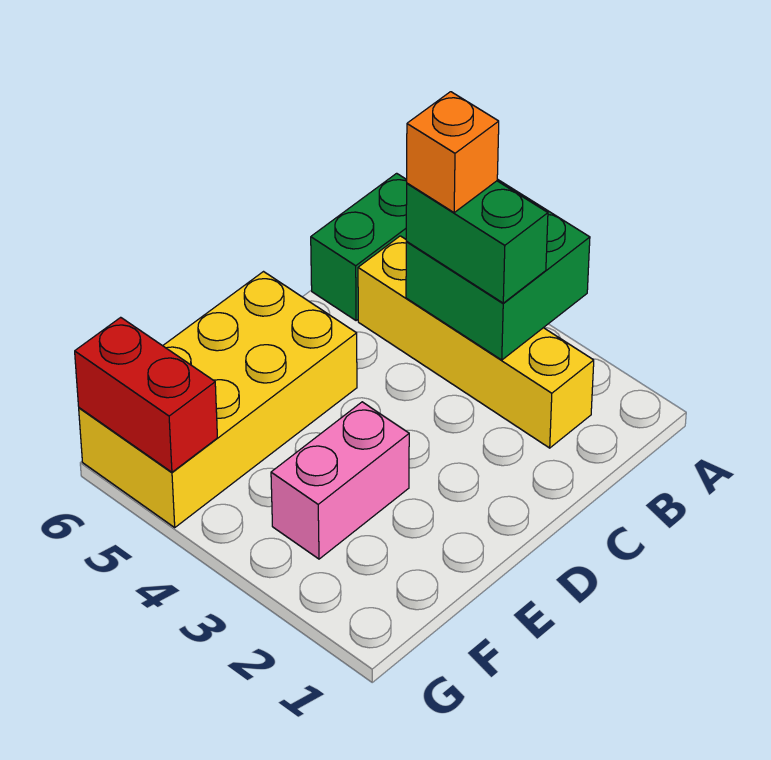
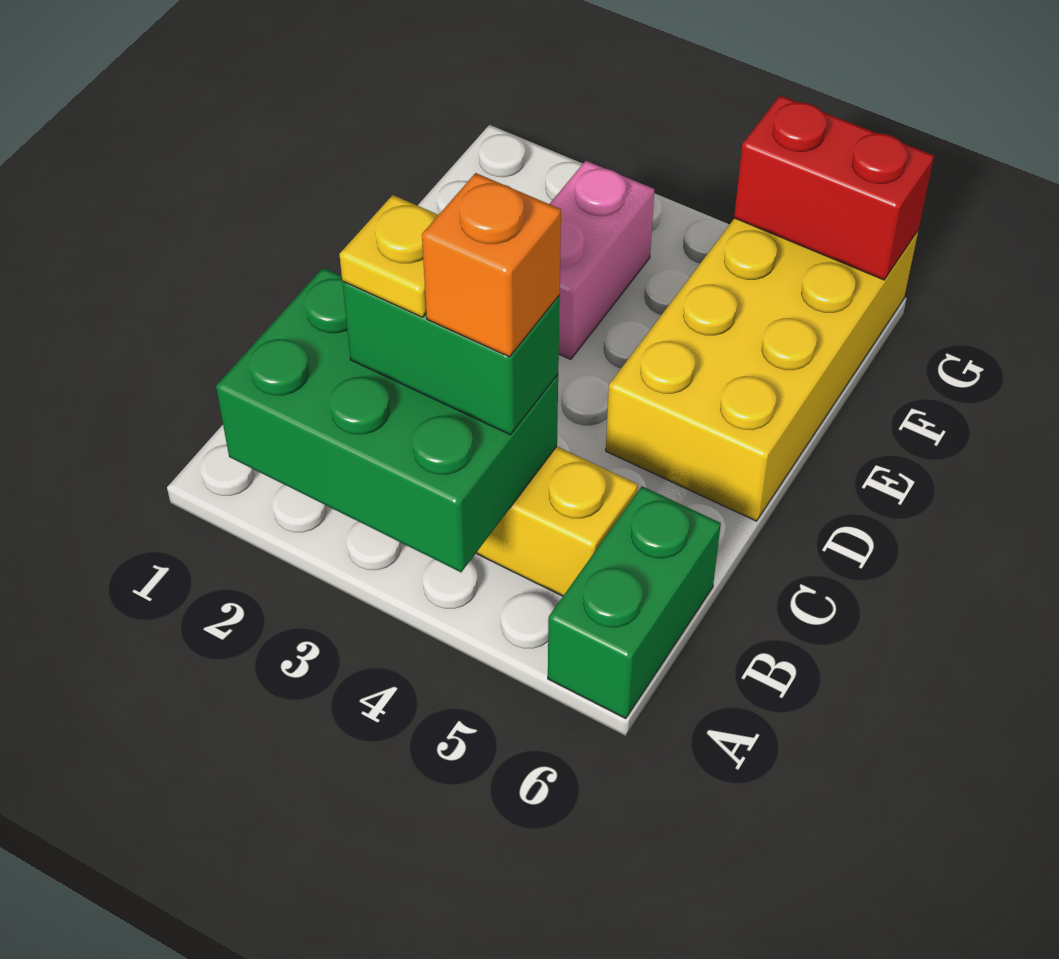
green brick A3:B4 level 2 -> green brick A2:B4 level 2
none -> yellow plate B3 level 4

